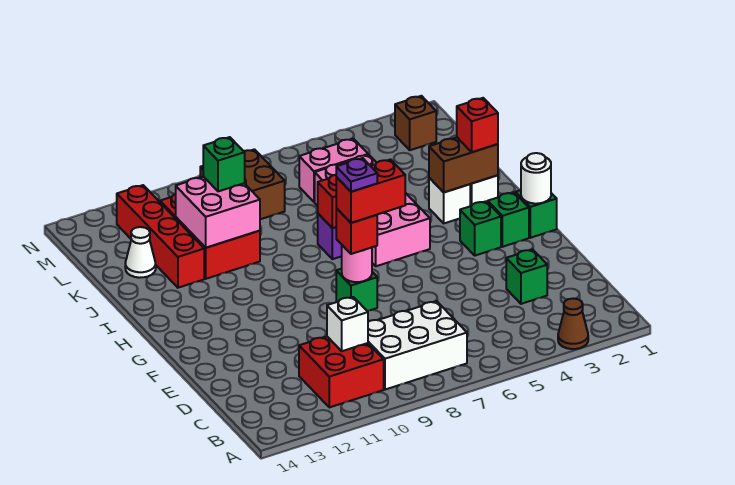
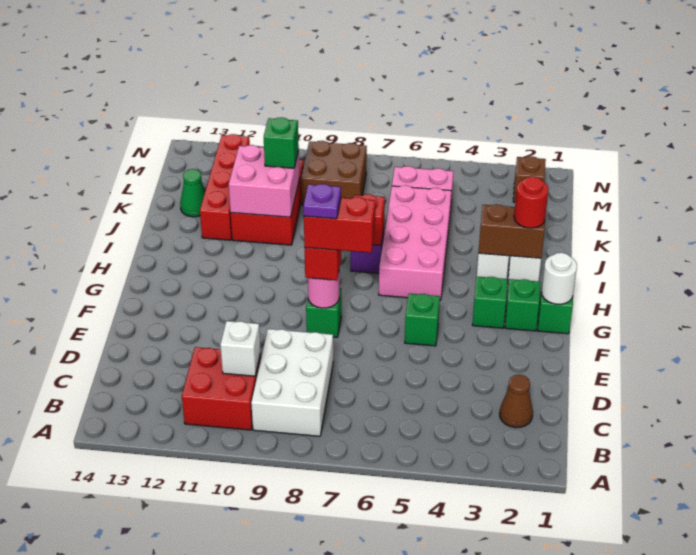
brown cone A3 level 1 -> brown cone C2 level 1
white brick B7:C9 level 1 -> white brick B8:D9 level 1
green brick D3 level 1 -> green brick F5 level 1
red brick I2 level 3 -> red round brick I2 level 3
white cone K13 level 1 -> green cone K13 level 1

